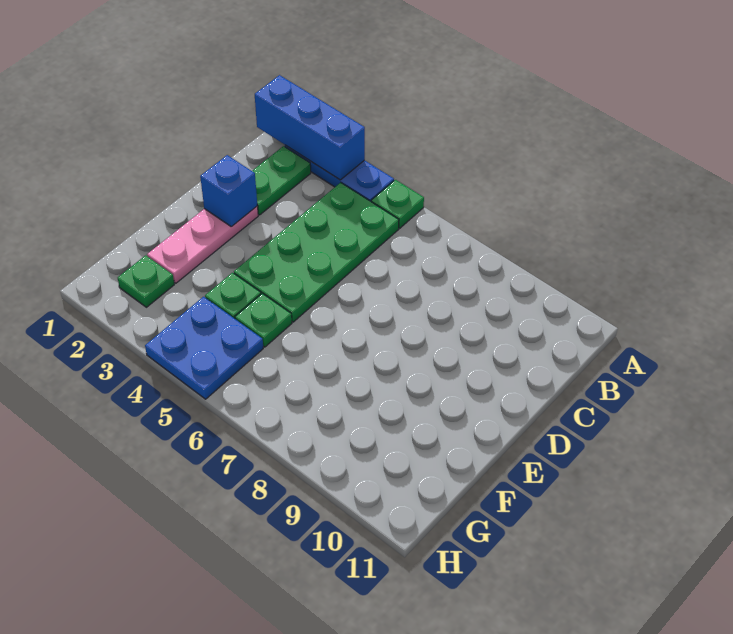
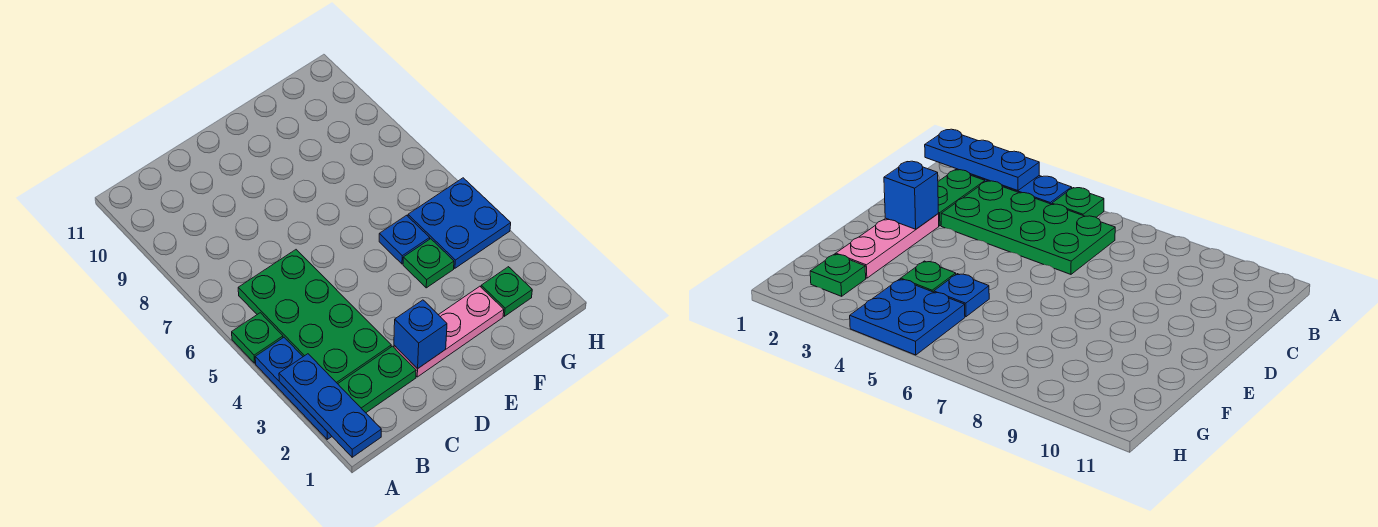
blue brick A1:A3 level 2 -> blue plate A1:A3 level 2
green plate B4:E5 level 1 -> green plate B3:C6 level 1
green plate F5 level 1 -> blue plate F5 level 1

